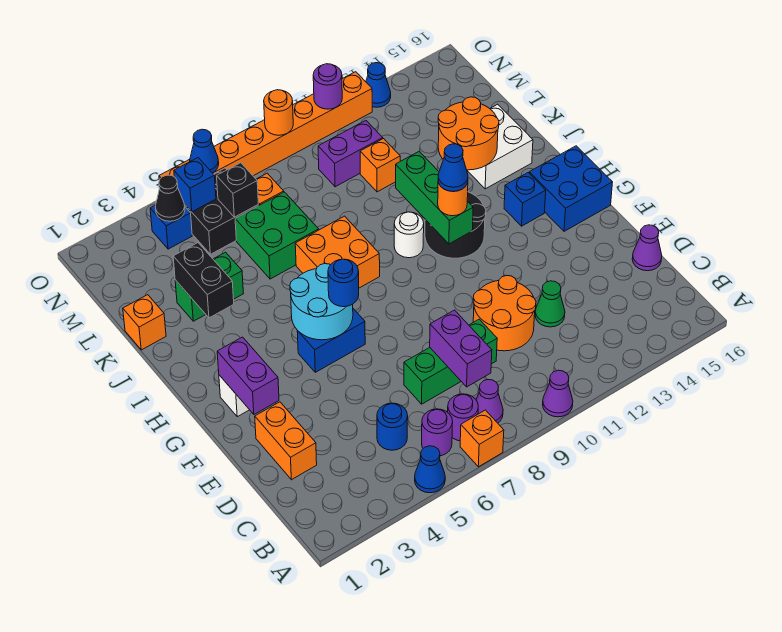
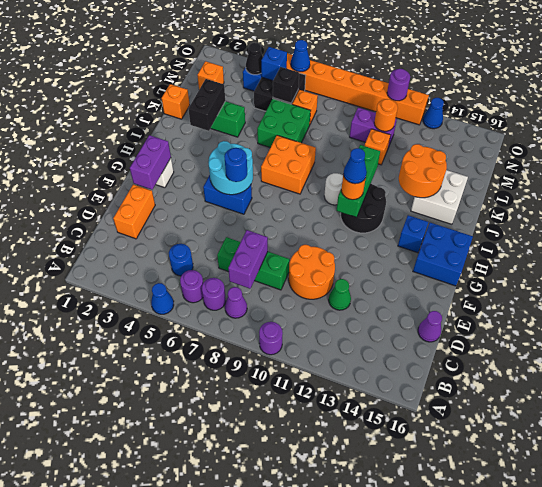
orange brick A7 level 1 -> orange brick M2 level 1
purple cone A10 level 1 -> purple round brick A10 level 1
orange round brick O9 level 2 -> orange round brick M11 level 2

